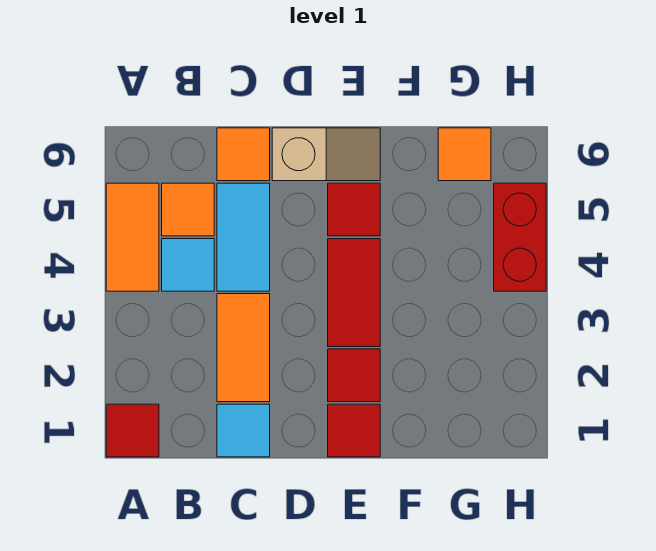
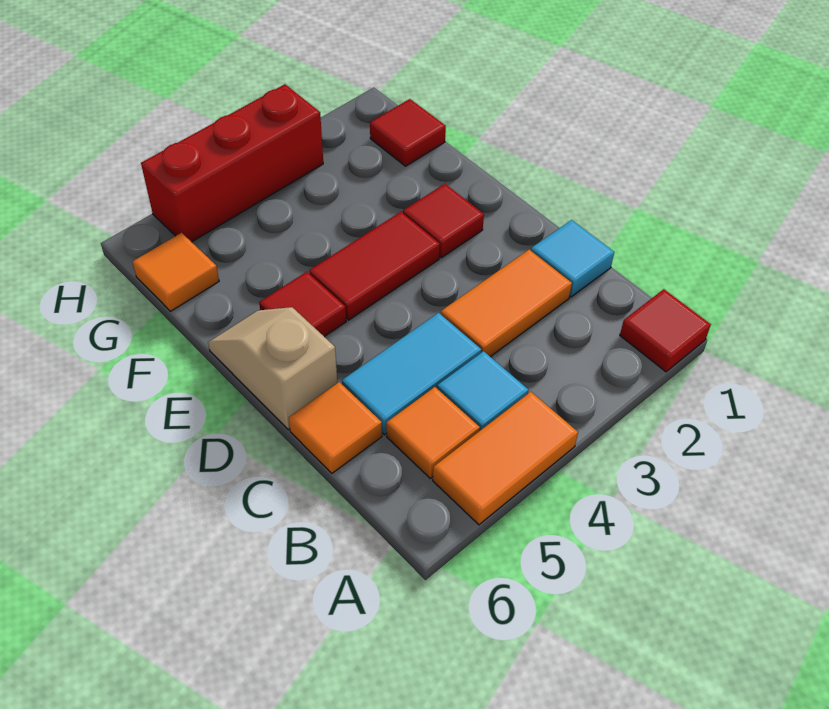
red tile E1 level 1 -> red tile G1 level 1
red brick H4:H5 level 1 -> red brick H3:H5 level 1

